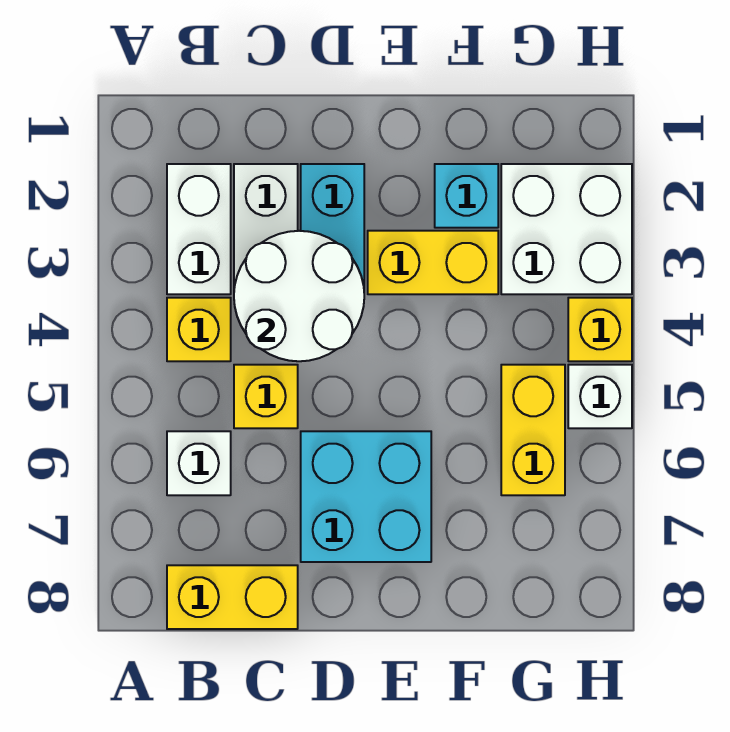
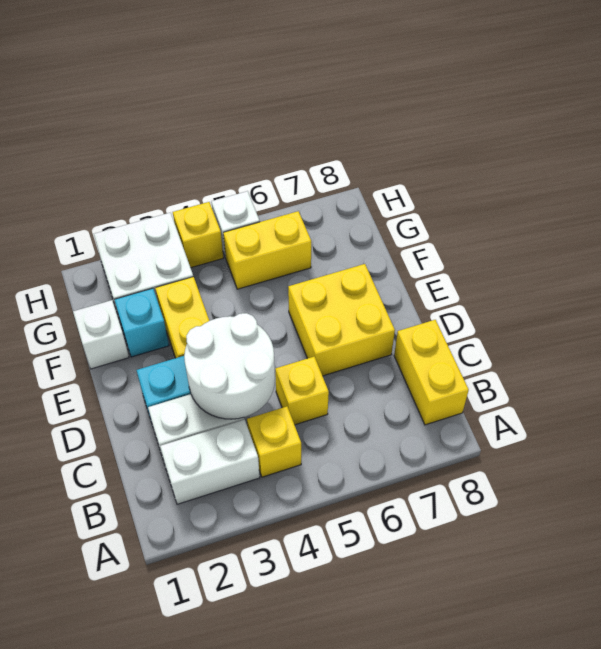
white brick B6 level 1 -> white brick F1 level 1
cyan brick D6:E7 level 1 -> yellow brick D6:E7 level 1

